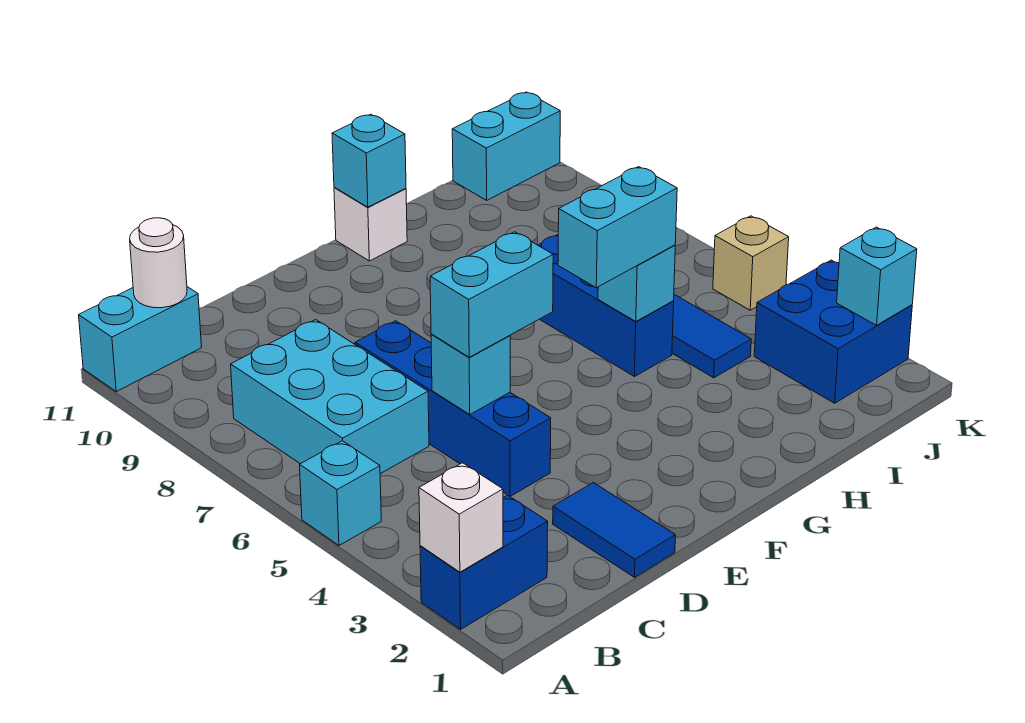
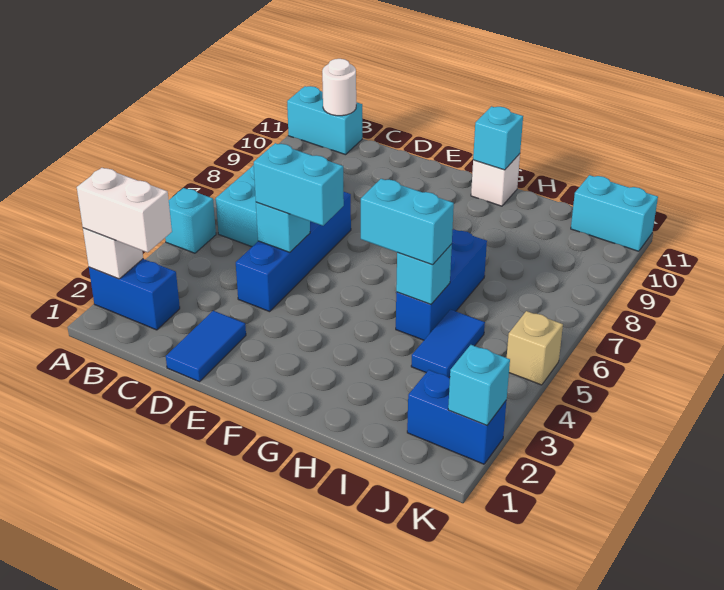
none -> white brick A2:B2 level 3
blue brick J2:K3 level 1 -> blue brick J2:K2 level 1

